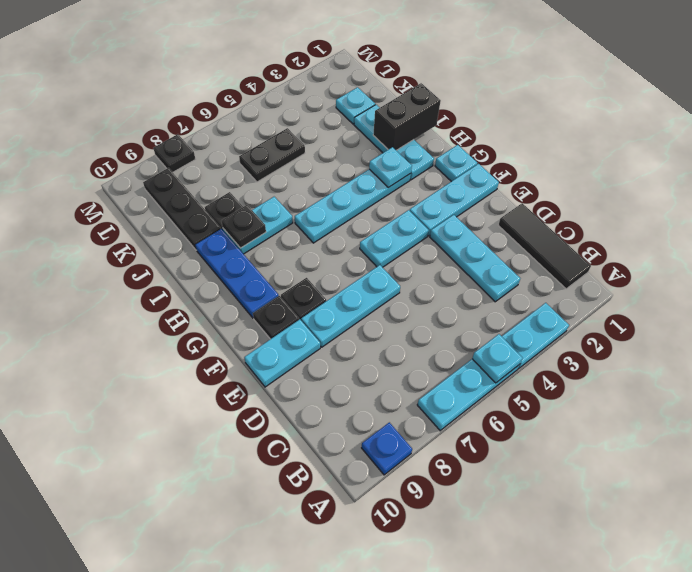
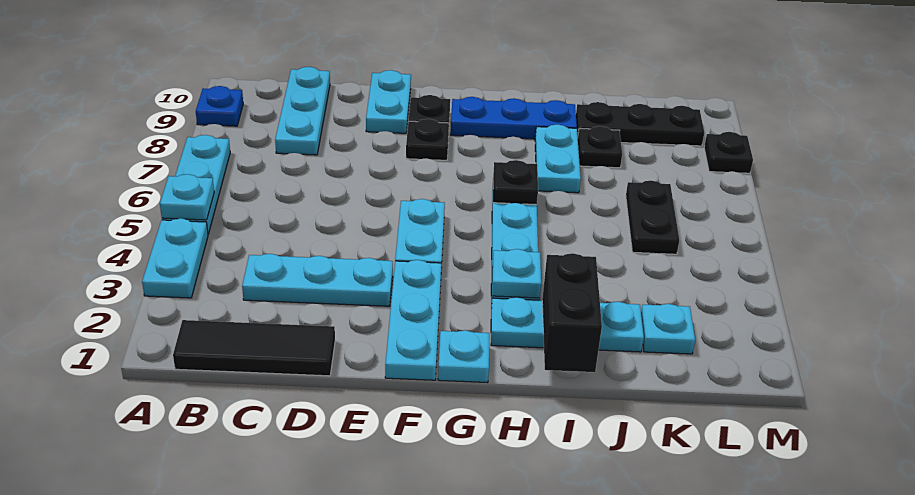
cyan plate E6:E8 level 1 -> cyan plate C8:C10 level 1
black plate I8 level 2 -> black plate H6 level 2

